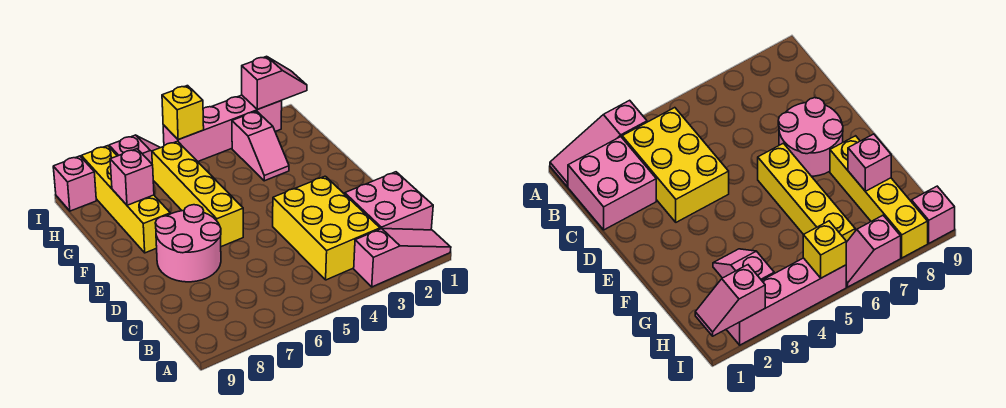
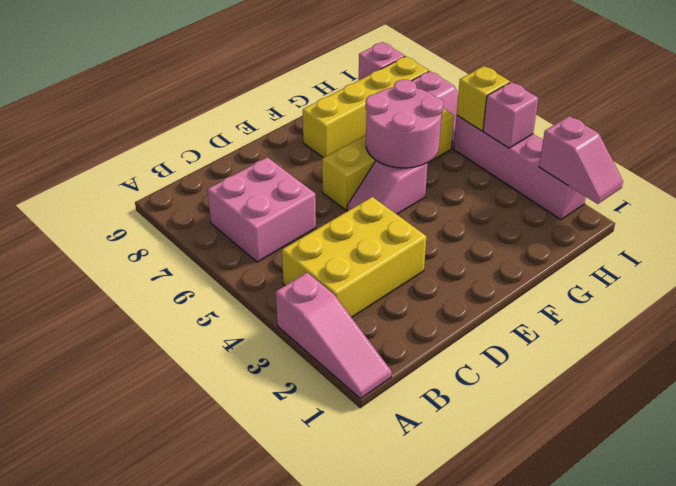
pink brick B1:C2 level 1 -> pink brick B6:C7 level 1
pink round brick D7:E8 level 1 -> pink round brick F5:G6 level 2
pink slope G3:H3 level 1 top H -> pink slope E5:F5 level 1 top F
pink brick G8 level 2 -> pink brick I4 level 2

